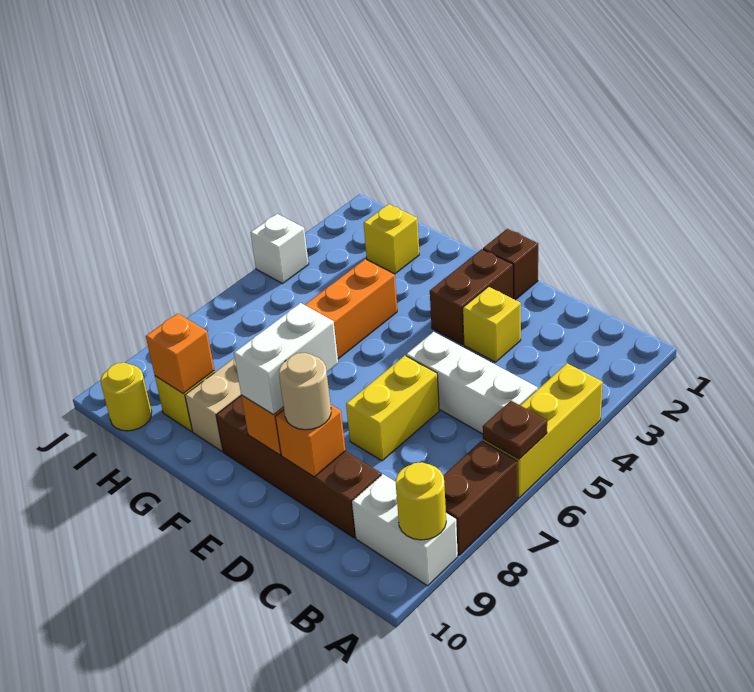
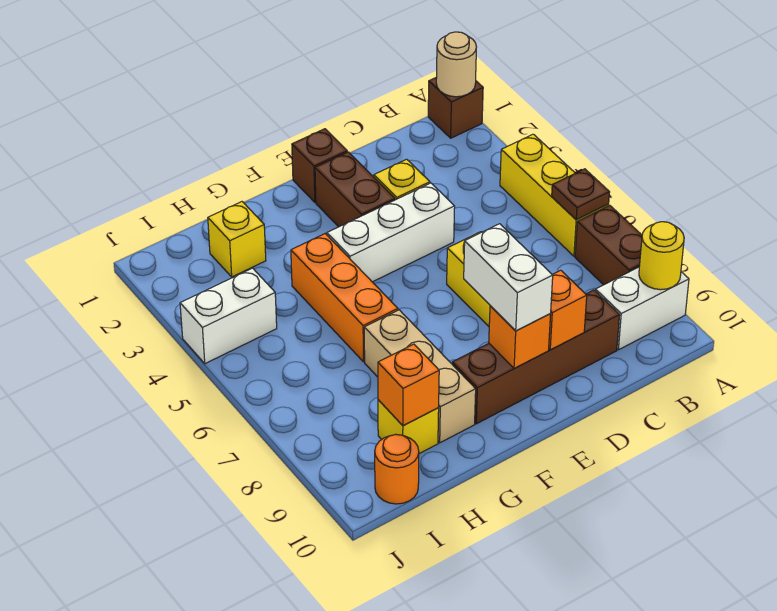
none -> brown brick A1 level 1
white brick B5:D5 level 1 -> white brick D4:F4 level 1
tan round brick D9 level 3 -> tan round brick A1 level 2
yellow round brick I10 level 1 -> orange round brick I10 level 1
white brick J4 level 1 -> white brick I4:J4 level 1

